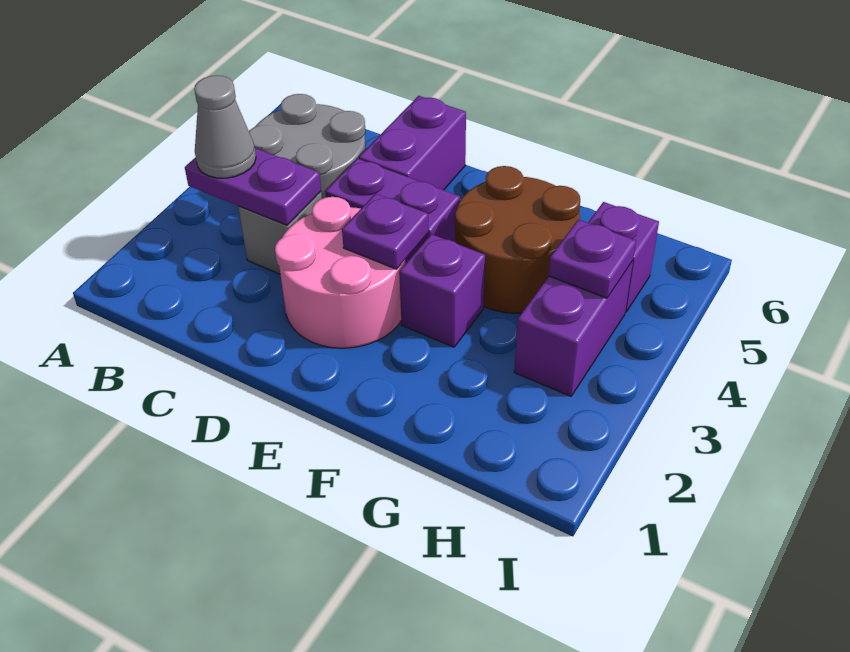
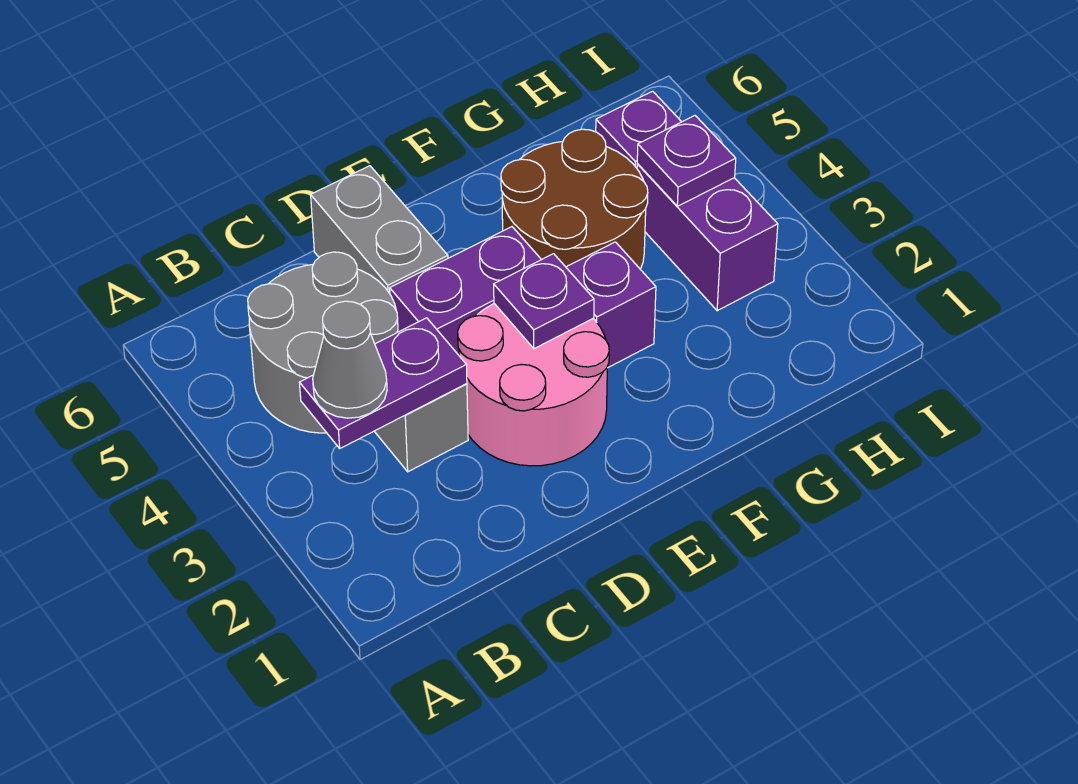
purple brick D5:D6 level 1 -> grey brick D5:D6 level 1

